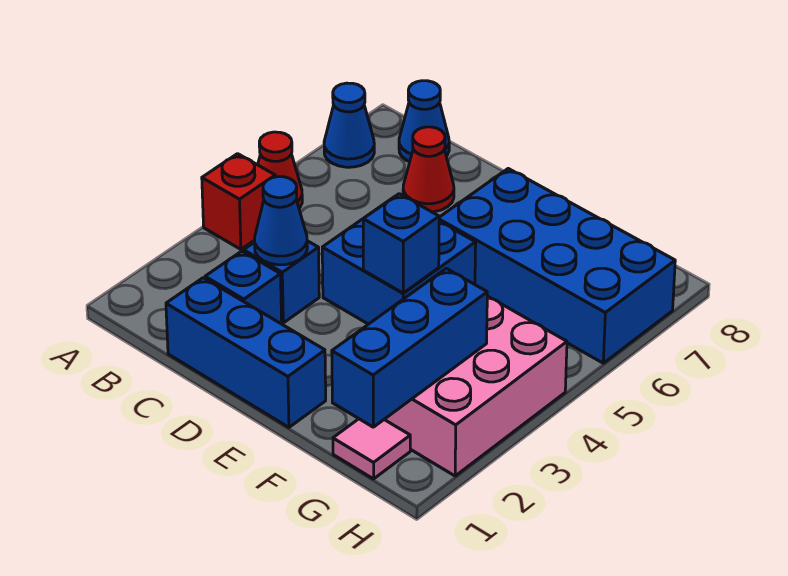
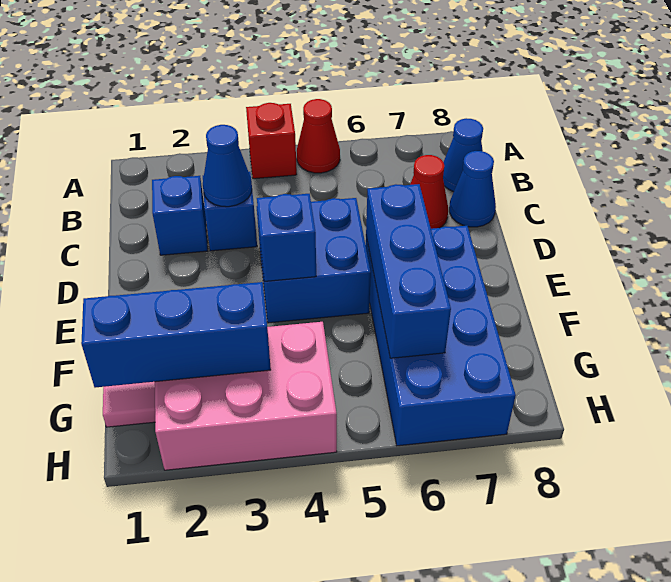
blue cone A7 level 1 -> blue cone C8 level 1
blue brick C1:E1 level 1 -> blue brick E6:G6 level 2

